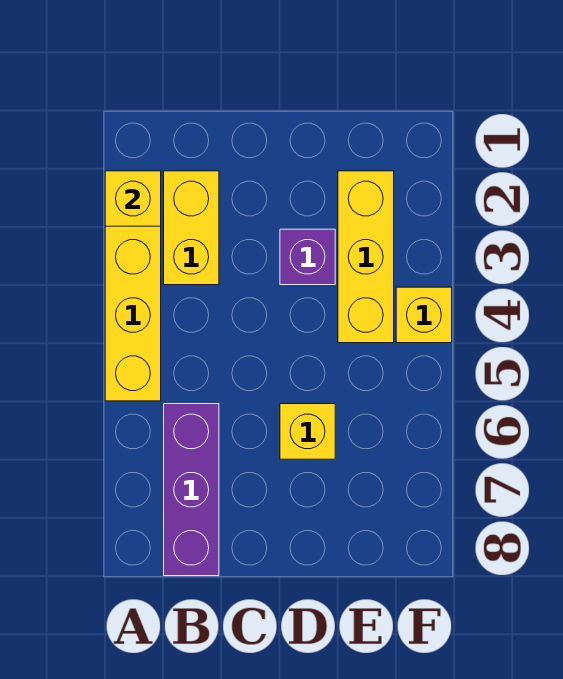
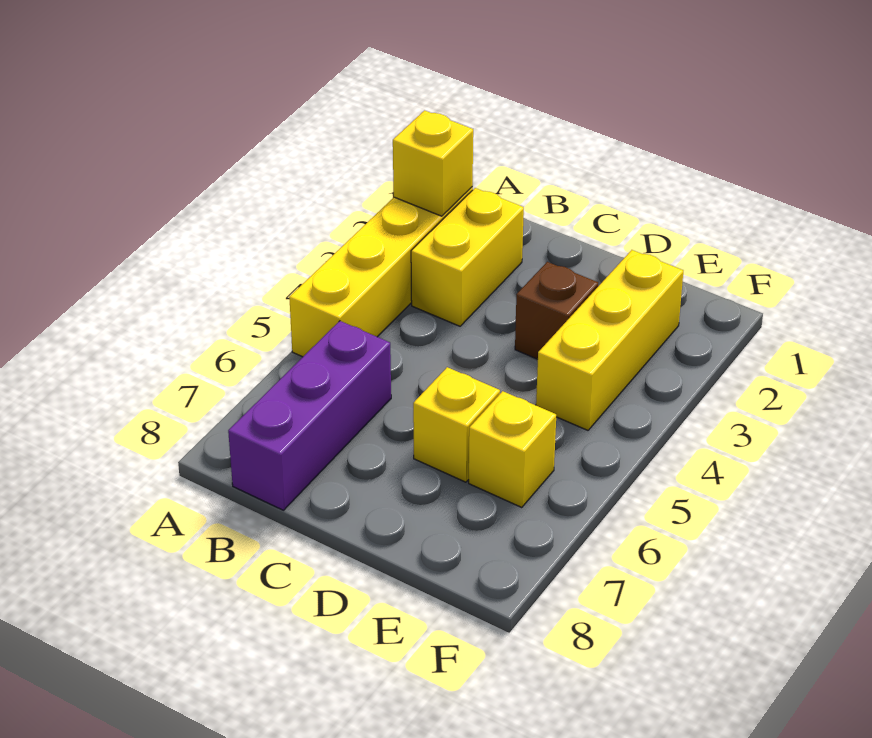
purple brick D3 level 1 -> brown brick D3 level 1
yellow brick F4 level 1 -> yellow brick E6 level 1

